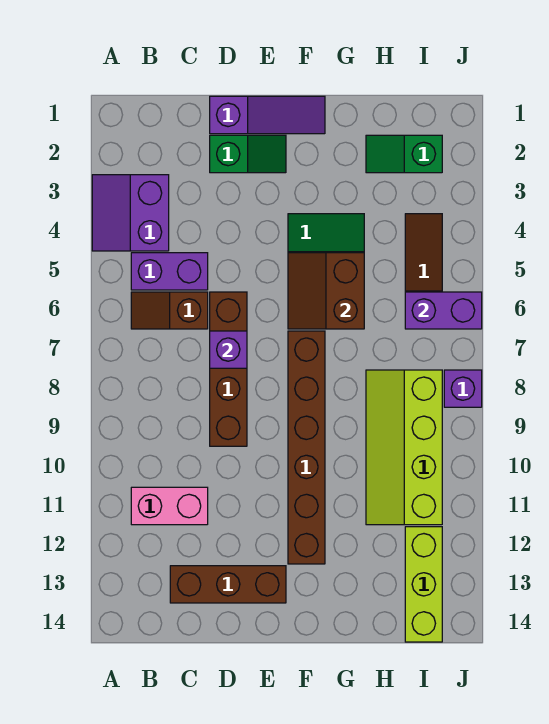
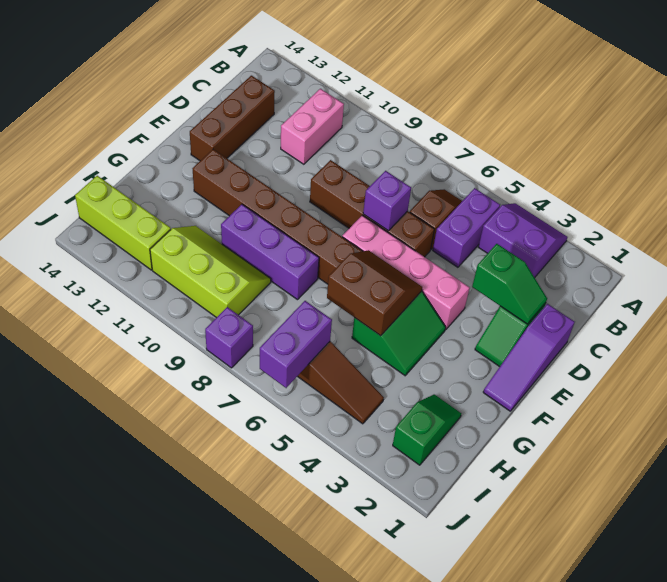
none -> green slope D2:D3 level 2 top 3
none -> pink brick E4:E7 level 1
none -> purple brick G8:G10 level 1
lime slope H8:I11 level 1 top I -> lime slope H9:I11 level 1 top I

